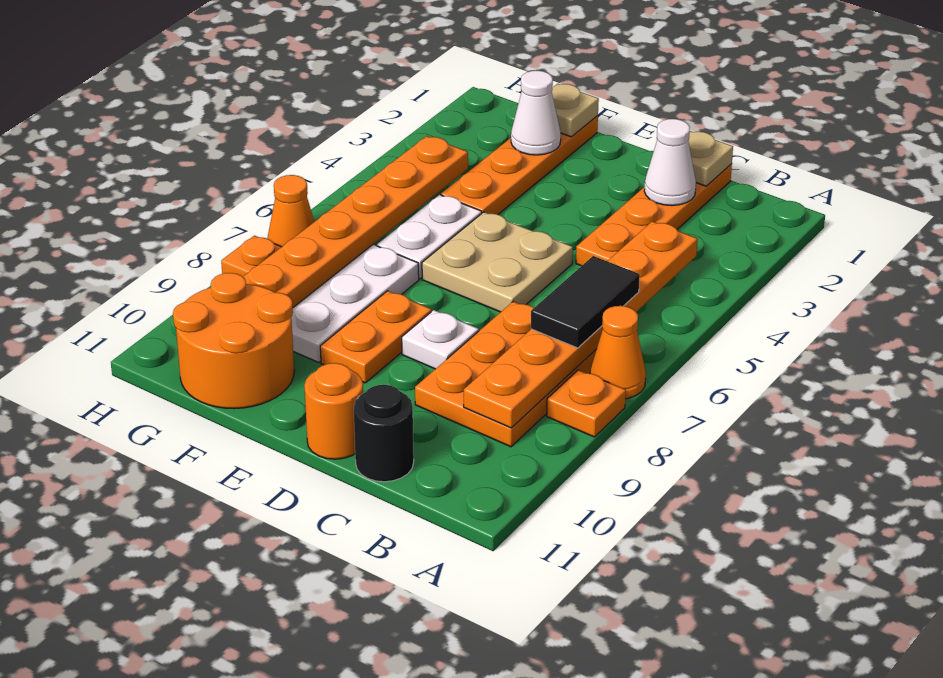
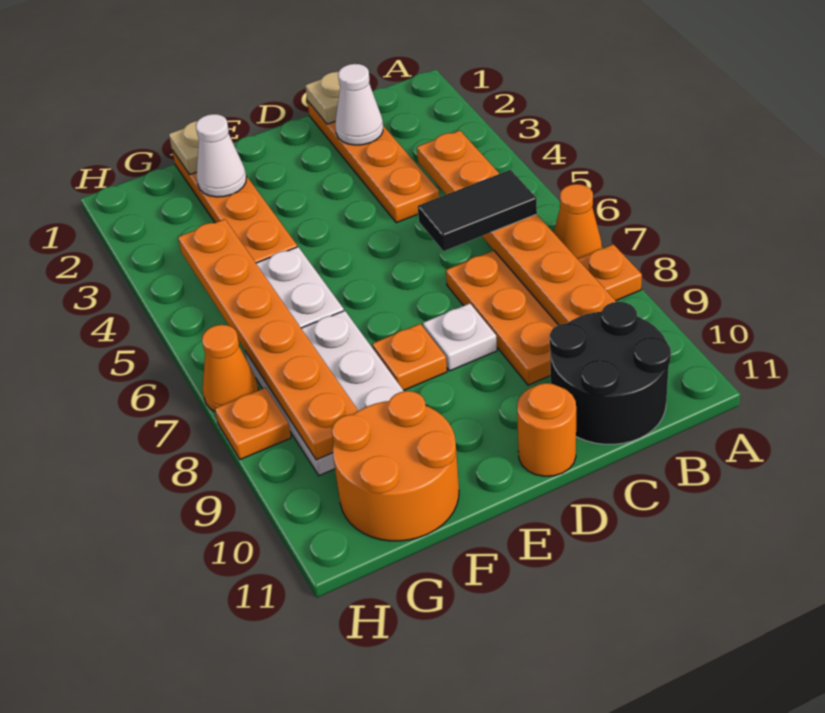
black tile B6:B7 level 3 -> black tile B6:C6 level 3
black round brick C11 level 1 -> black round brick B10:C11 level 1
tan plate D5:E6 level 1 -> none
orange plate E8:E9 level 1 -> orange plate E8 level 1

